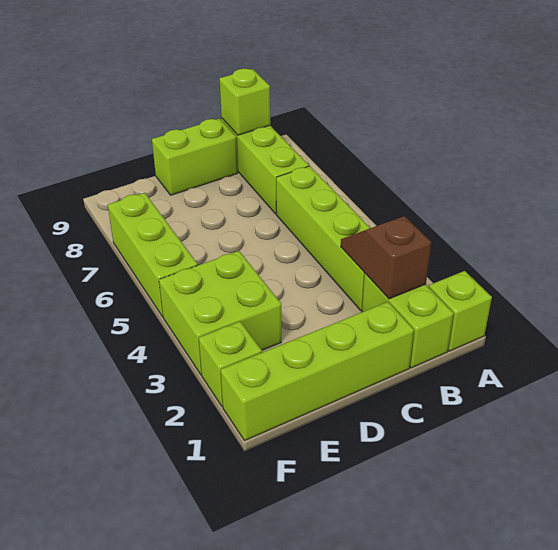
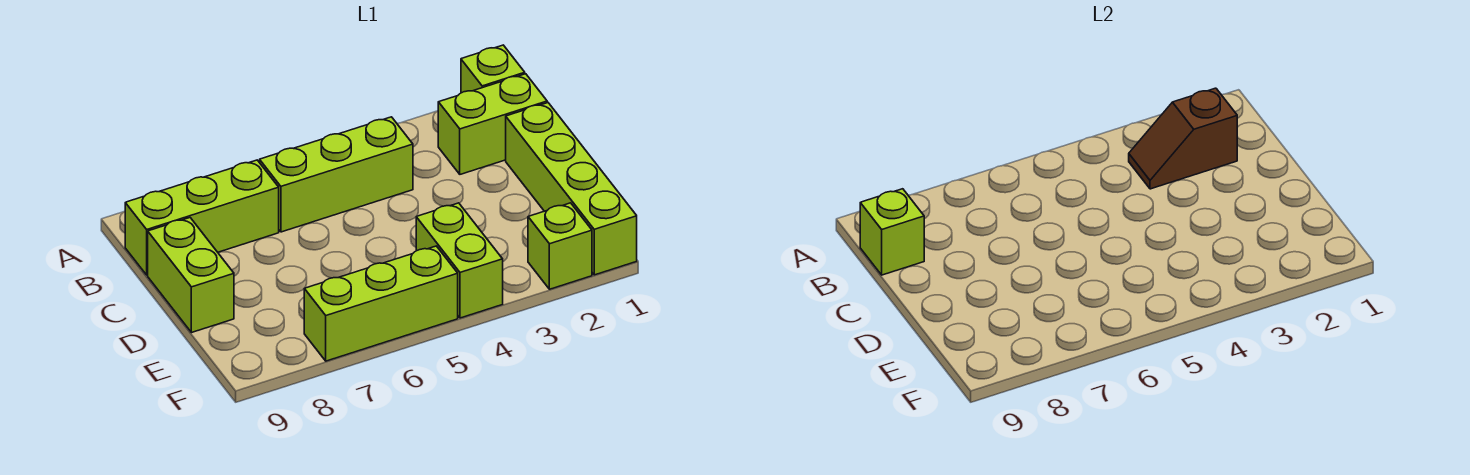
lime brick B3:B6 level 1 -> lime brick B4:B6 level 1
lime brick E3:F4 level 1 -> lime brick E4:F4 level 1

